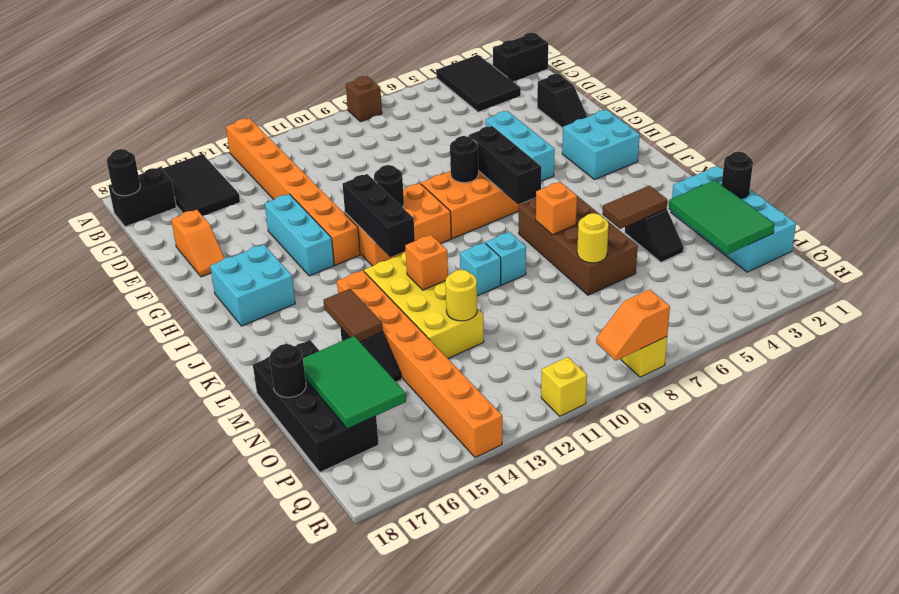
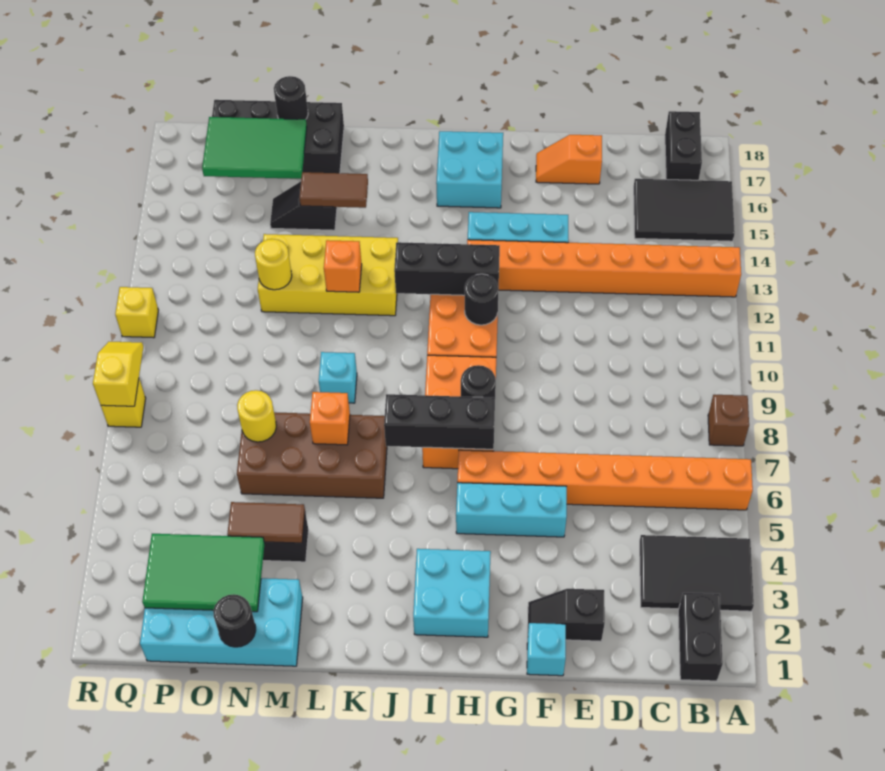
black round brick B18 level 2 -> none
orange brick K14:R14 level 1 -> orange brick A6:H6 level 1
cyan brick L10 level 1 -> cyan brick F1 level 1
brown tile M4:M5 level 2 -> brown tile M4:N4 level 2
orange slope R8:R9 level 2 top 8 -> yellow slope R8:R9 level 2 top 8

